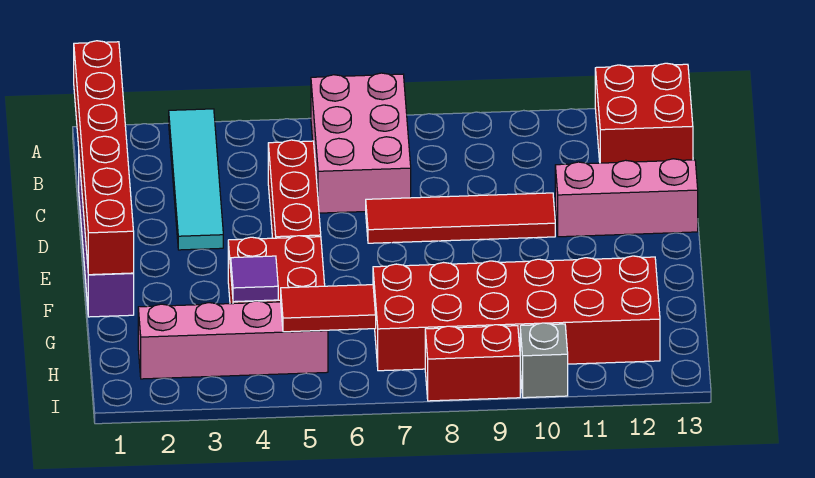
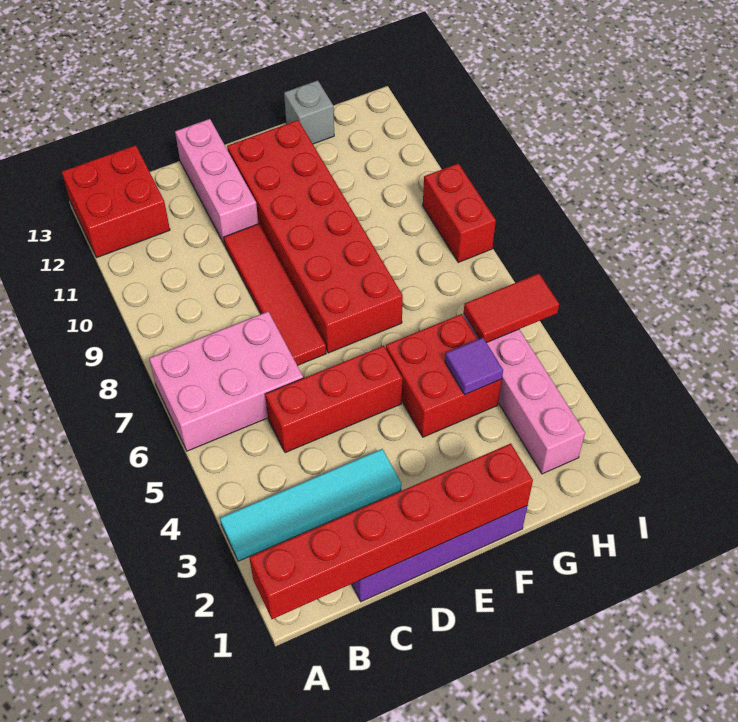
red brick G7:H12 level 1 -> red brick E7:F12 level 1
red tile H5:H6 level 2 -> red tile H5:I5 level 2
grey brick I10 level 1 -> grey brick G13 level 1

